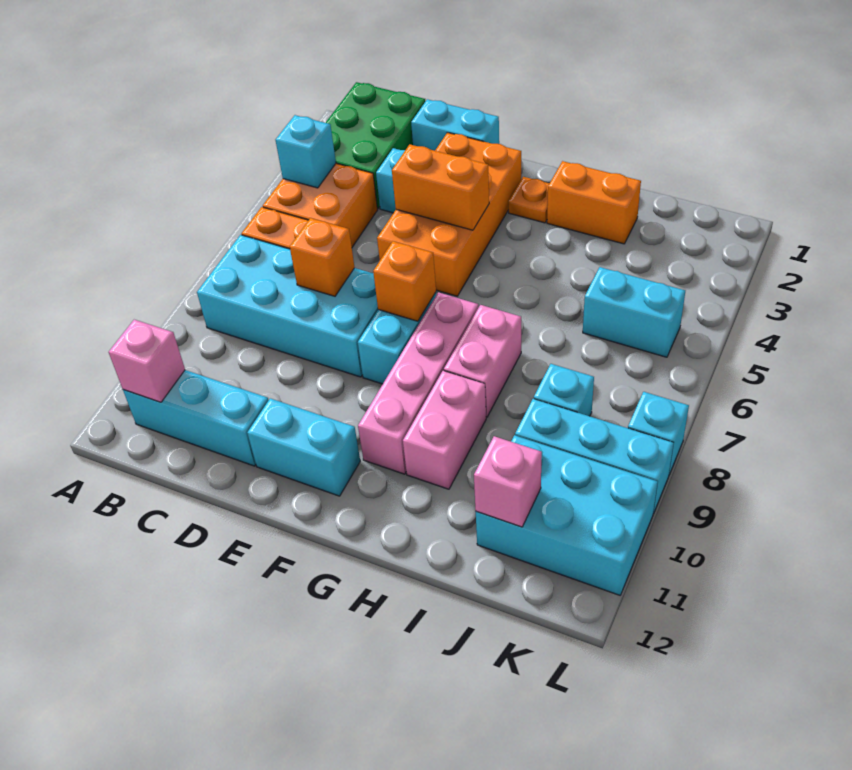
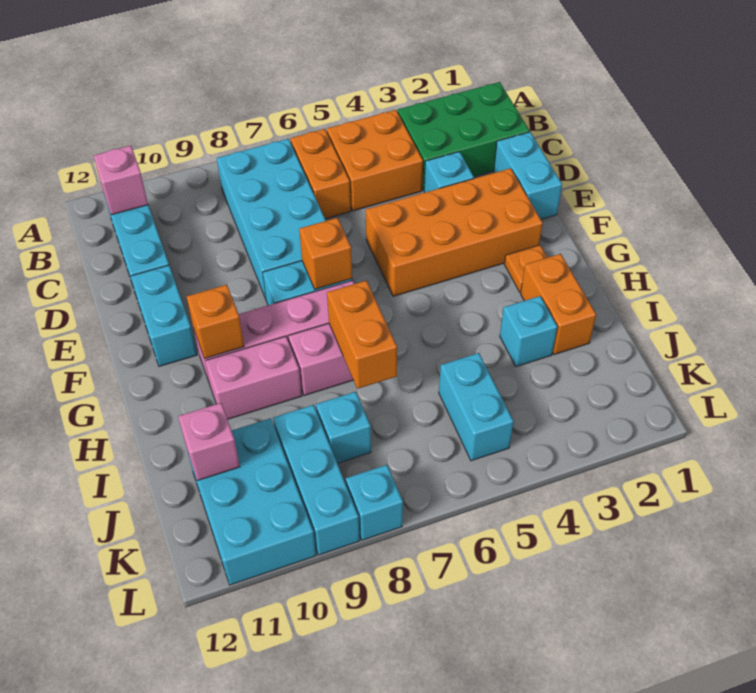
cyan brick B4 level 2 -> cyan brick I3 level 1
orange brick D7 level 2 -> orange brick G10 level 2
orange brick E4:F4 level 2 -> orange brick H7:I7 level 2

